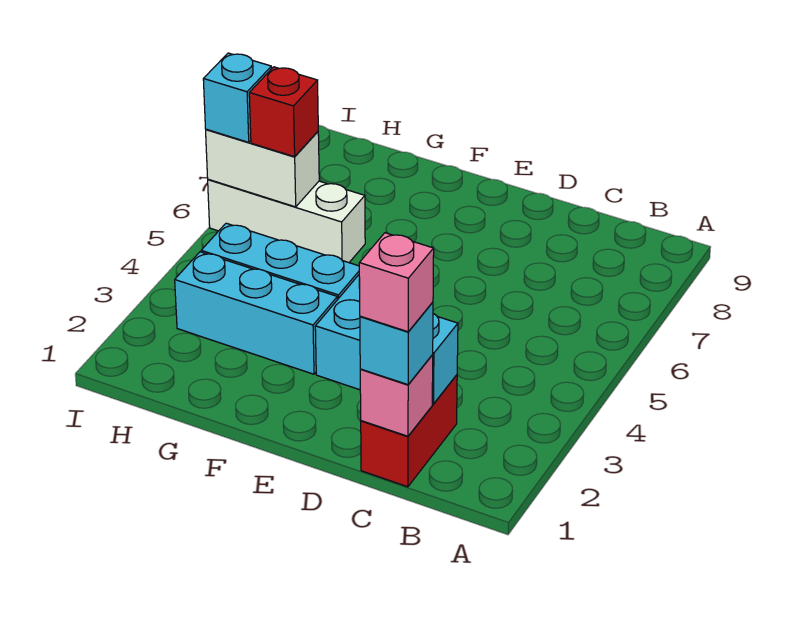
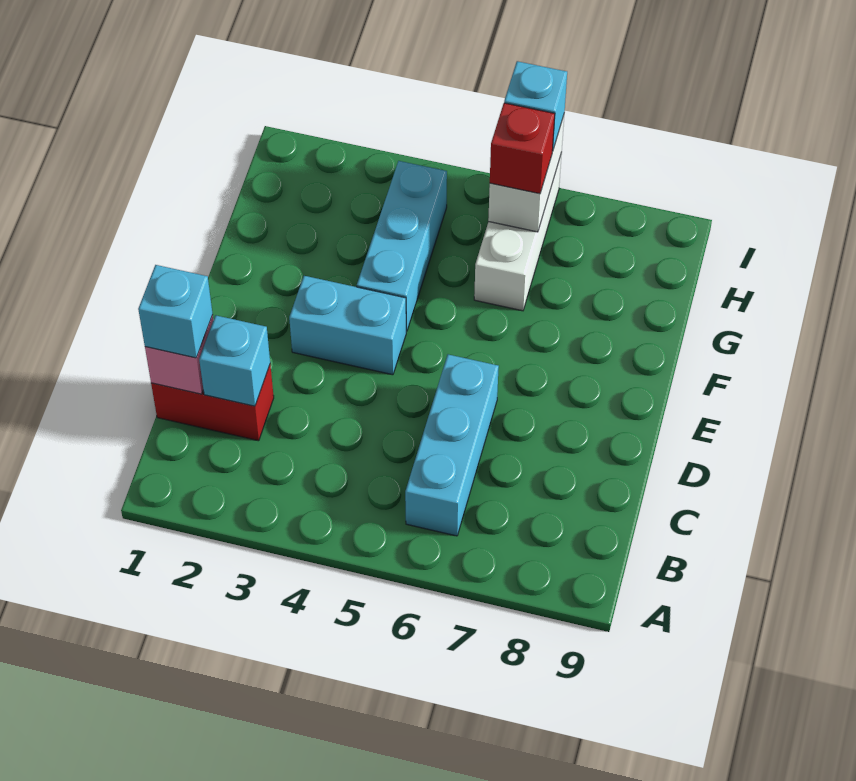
pink brick C1 level 4 -> none
cyan brick F3:H3 level 1 -> cyan brick B6:D6 level 1

